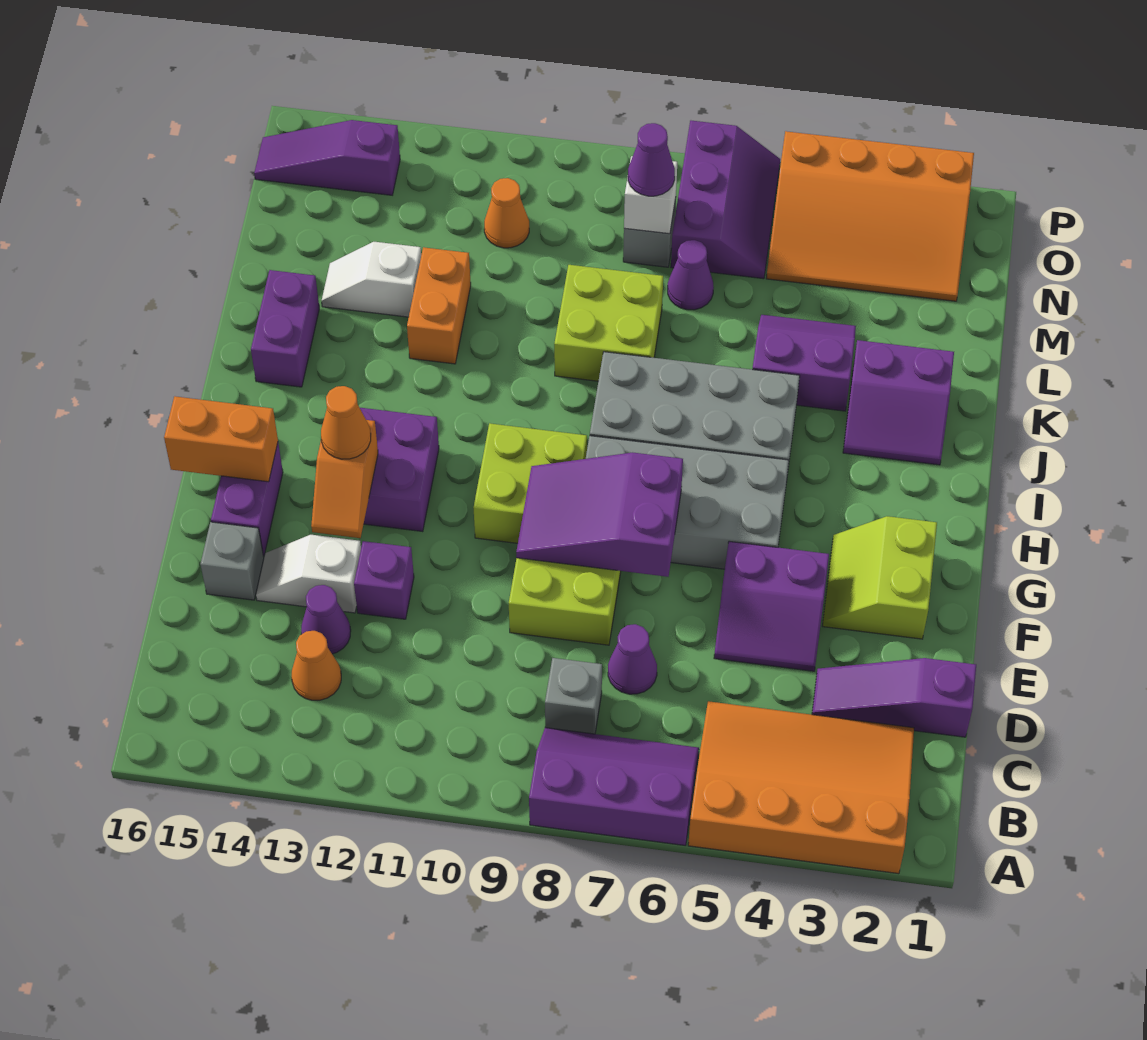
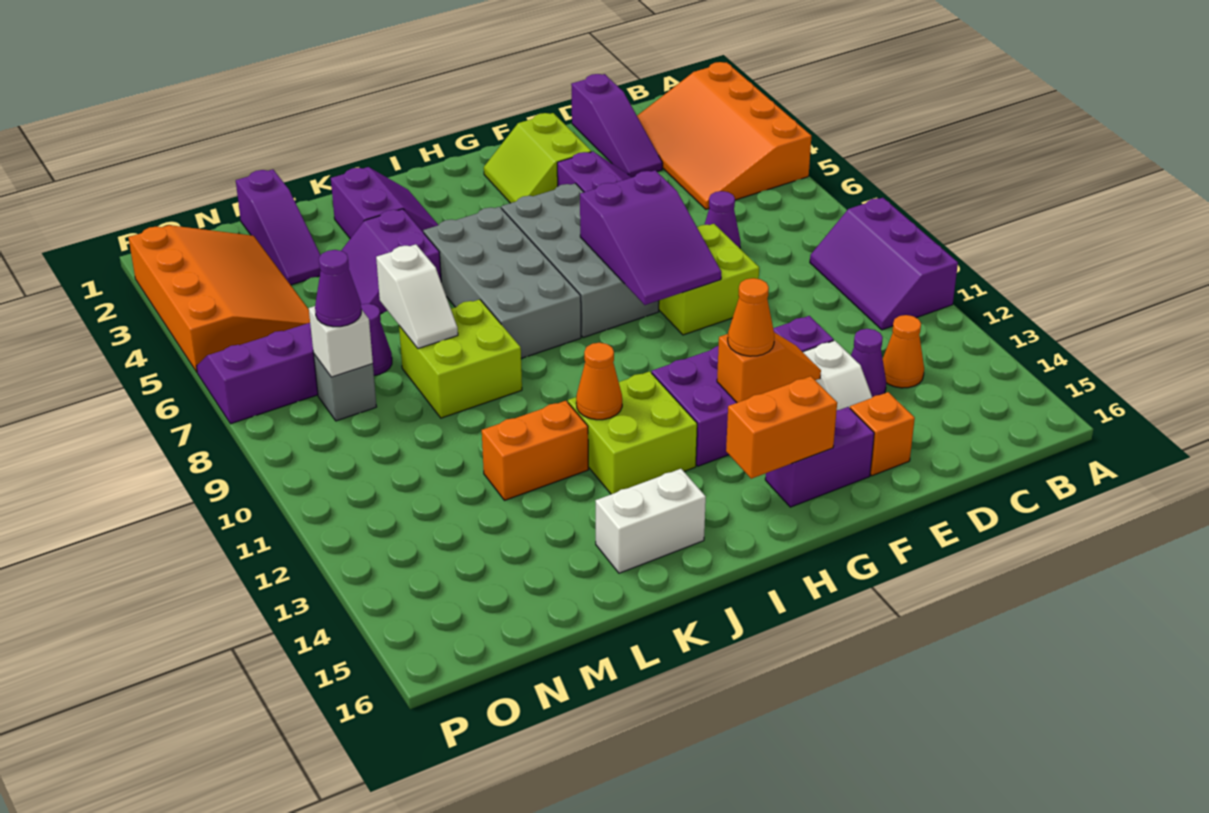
purple slope A6:B8 level 1 top A -> purple slope A9:B11 level 1 top A
grey brick C8 level 1 -> none
grey brick E15 level 1 -> orange brick E15 level 1
lime slope F2:G3 level 1 top 2 -> lime slope F2:G3 level 1 top F
lime brick G9:H10 level 1 -> lime brick I12:J13 level 1
orange brick G15:G16 level 2 -> orange brick G15:H15 level 2
purple brick J15:K15 level 1 -> white brick J15:K15 level 1
white slope L13:L14 level 1 top 13 -> white slope L7:L8 level 2 top 7
orange cone N11 level 1 -> orange cone J12 level 2
purple slope O14:O16 level 1 top 14 -> purple slope M1:M3 level 1 top 1

